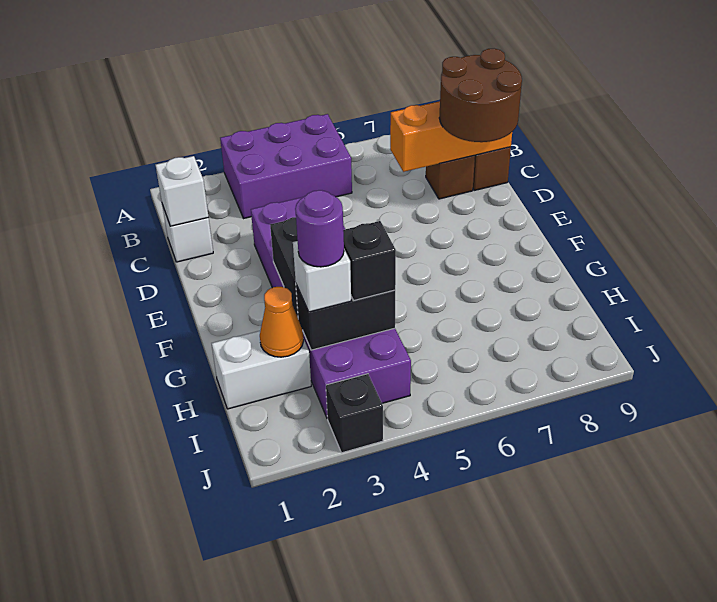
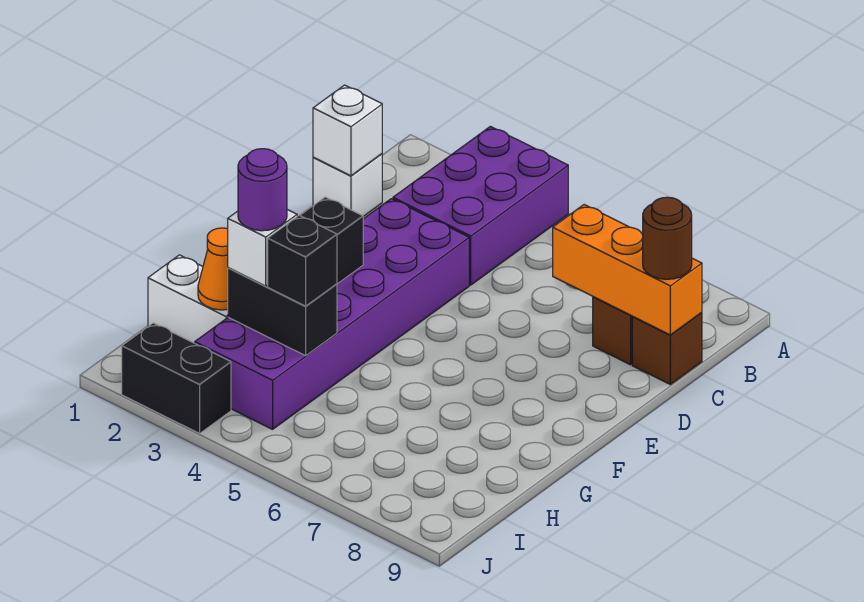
purple brick A3:B5 level 1 -> purple brick A3:C4 level 1
brown round brick C8:D9 level 3 -> brown round brick C9 level 3
black brick J3 level 1 -> black brick J2:J3 level 1

